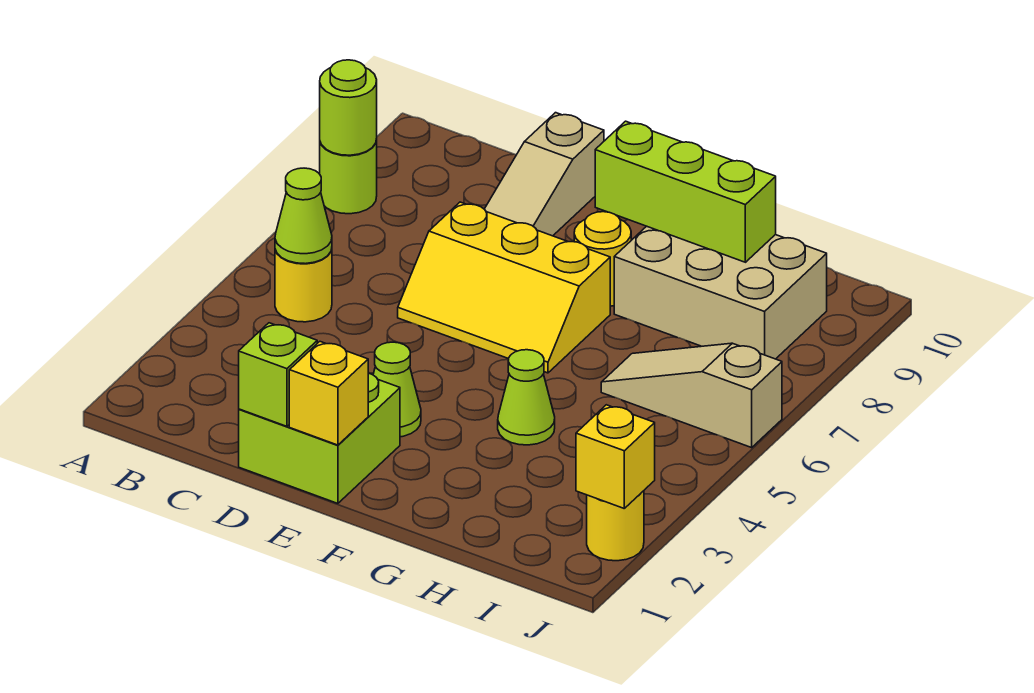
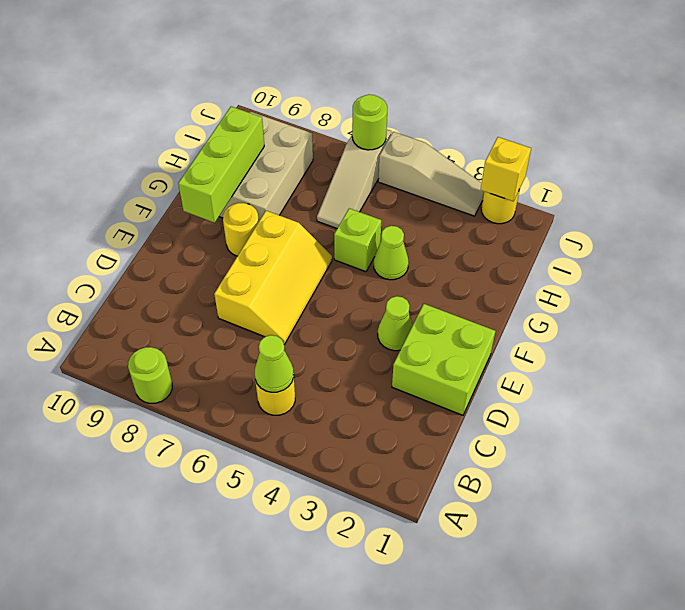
lime round brick A8 level 2 -> lime round brick J6 level 2
lime brick D1 level 2 -> lime brick G5 level 1
tan slope D8:D10 level 1 top 10 -> tan slope J3:J5 level 1 top 5
yellow brick E1 level 2 -> none

